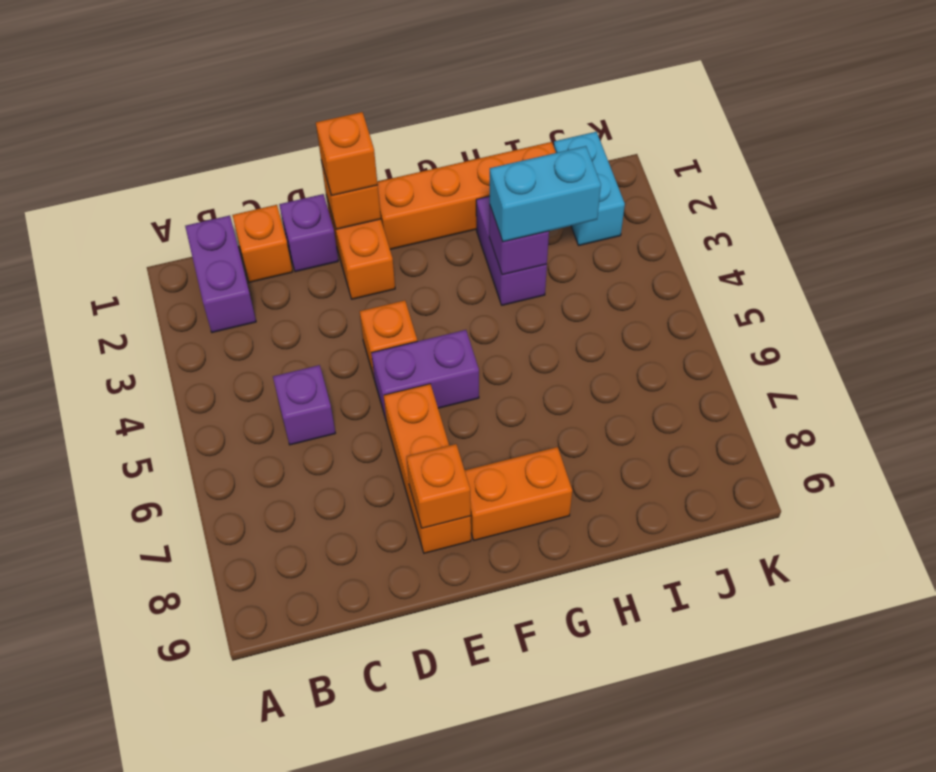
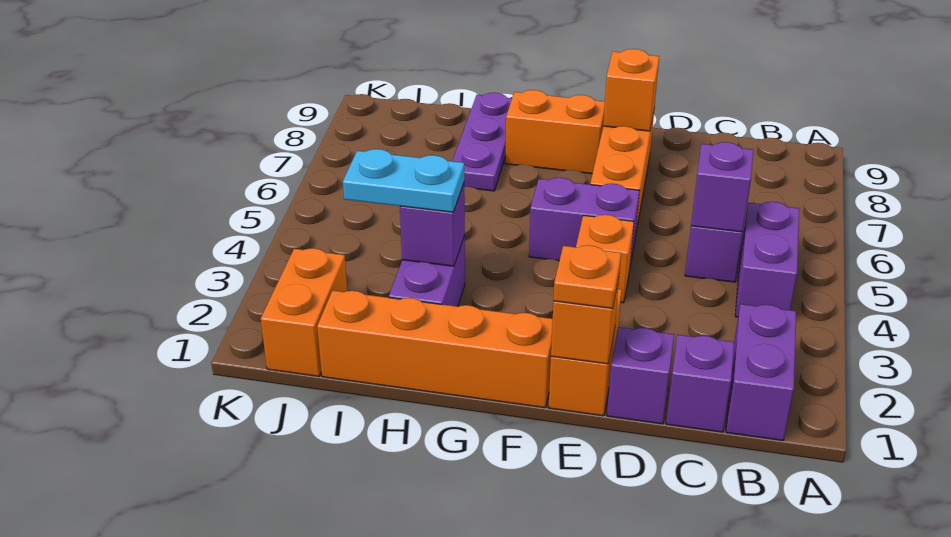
none -> purple brick B4:B5 level 1
orange brick C1 level 1 -> purple brick C1 level 1
none -> purple brick C5 level 2
orange brick E1 level 3 -> orange plate E1 level 3
cyan brick H3:I3 level 3 -> cyan plate H3:I3 level 3
none -> purple plate H7:H9 level 1
cyan brick J1:J2 level 1 -> orange brick J1:J2 level 1

